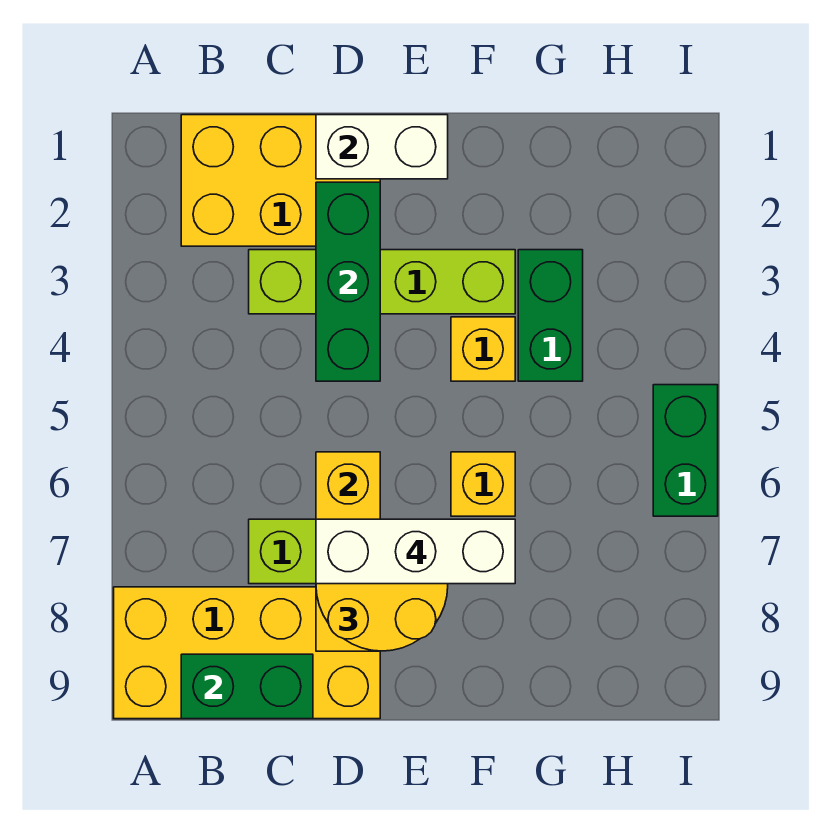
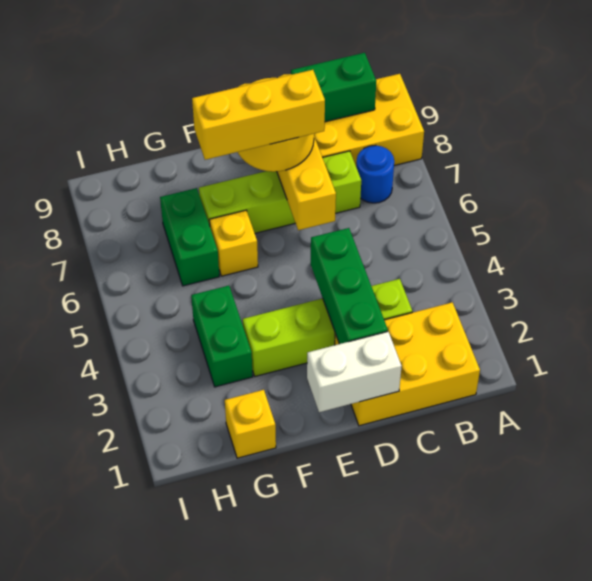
none -> blue round brick B7 level 1
white brick D7:F7 level 4 -> yellow brick D7:F7 level 4
yellow brick F4 level 1 -> yellow brick G1 level 1
green brick I5:I6 level 1 -> green brick G6:G7 level 1

